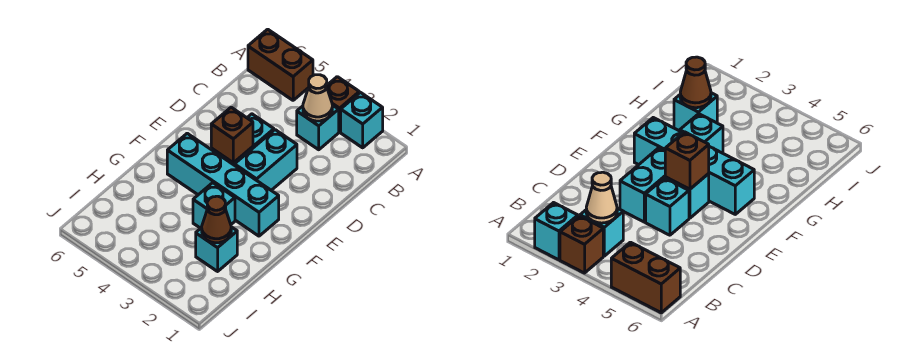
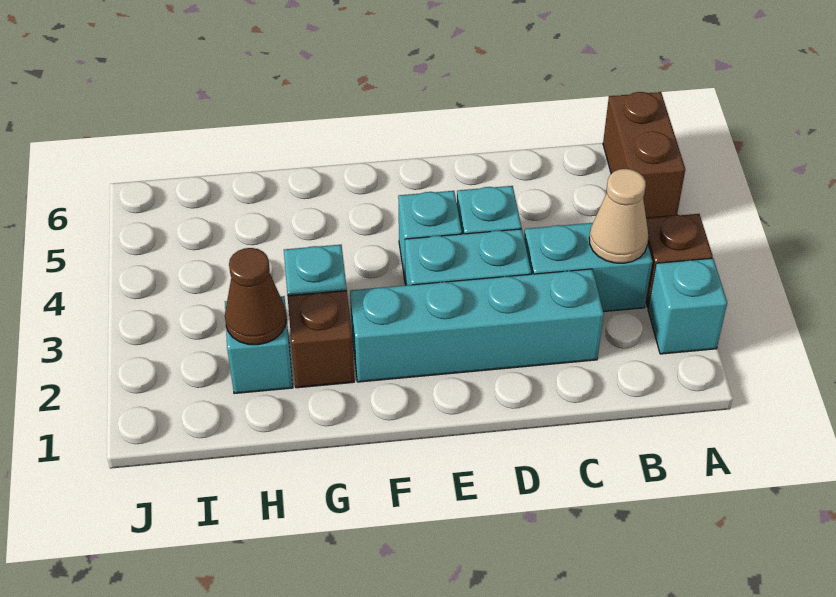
cyan brick B3 level 1 -> cyan brick B3:C3 level 1
brown brick E4 level 2 -> brown brick G2 level 1
cyan brick F2:F5 level 1 -> cyan brick C2:F2 level 1

